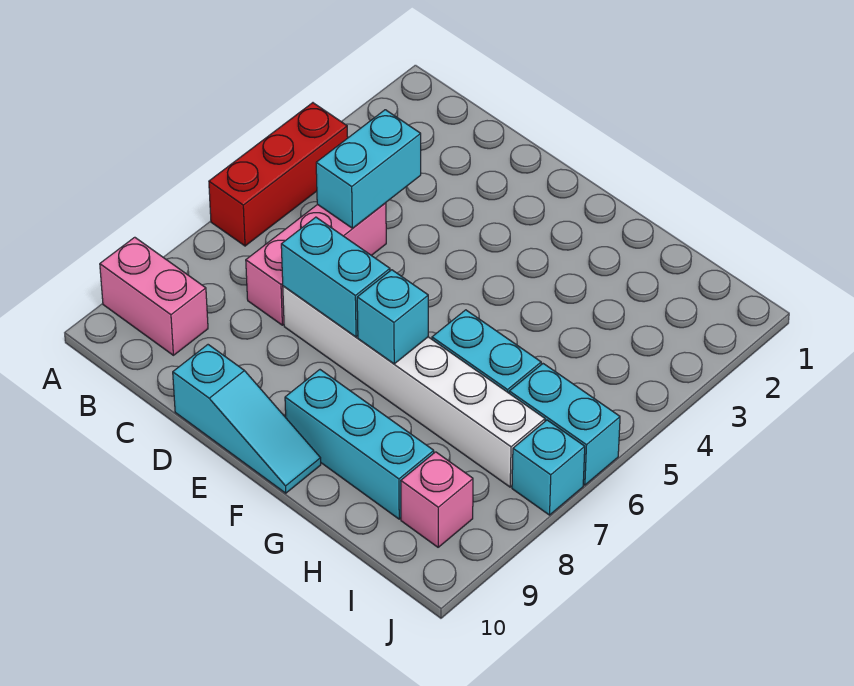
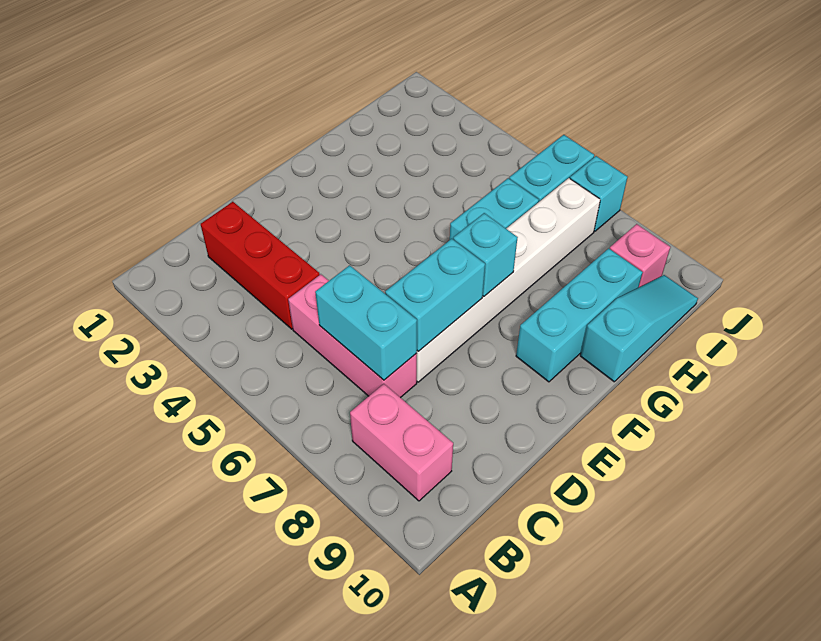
red brick A4:A6 level 1 -> red brick C2:C4 level 1
pink brick A9:B9 level 1 -> pink brick B8:B9 level 1
cyan brick C4:C5 level 2 -> cyan brick C6:C7 level 2
cyan slope D10:F10 level 1 top D -> cyan slope G10:I10 level 1 top G

